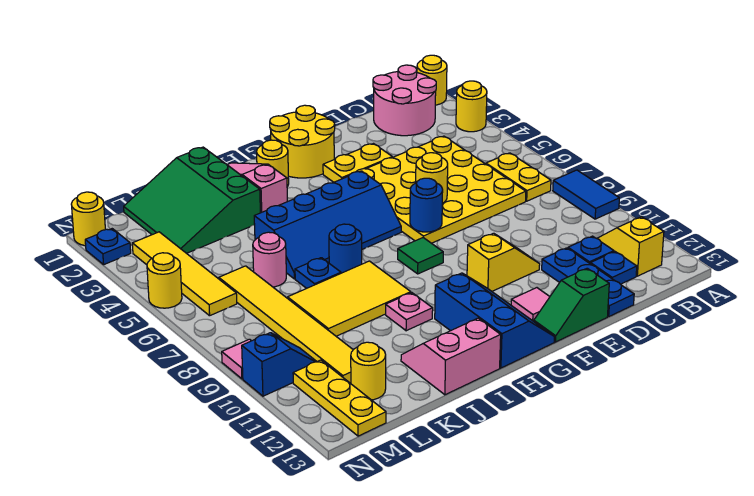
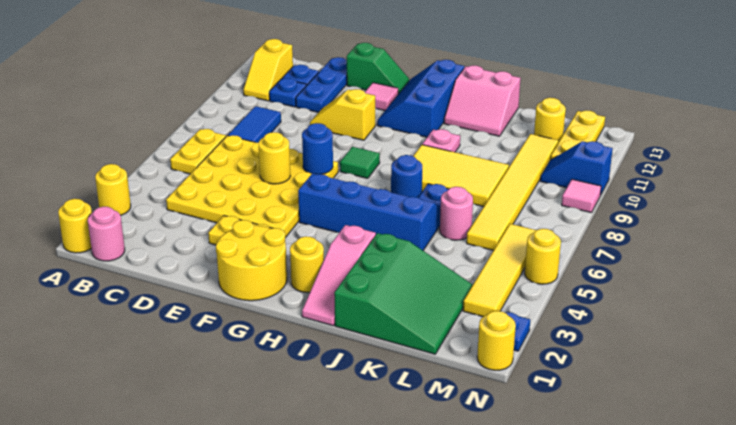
blue tile A8:A9 level 1 -> blue tile C8:C9 level 1
pink round brick B1:C2 level 1 -> pink round brick B1 level 1

